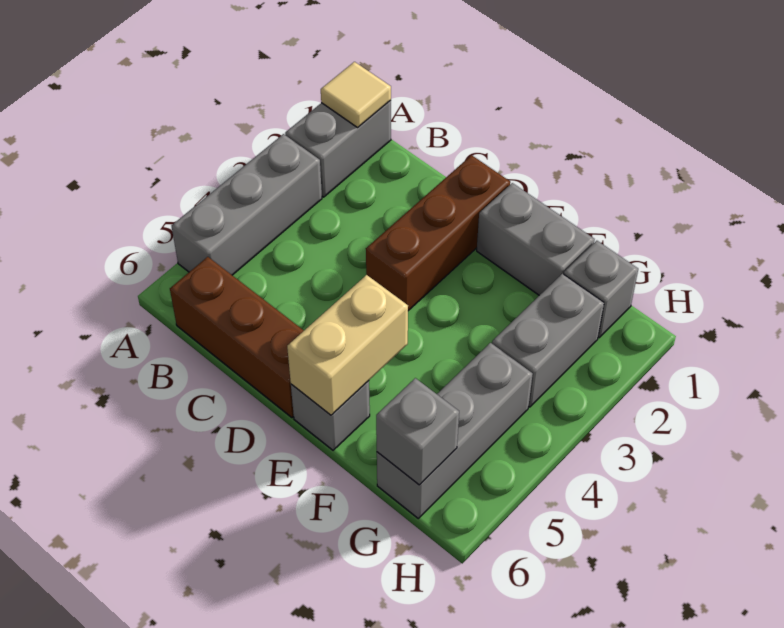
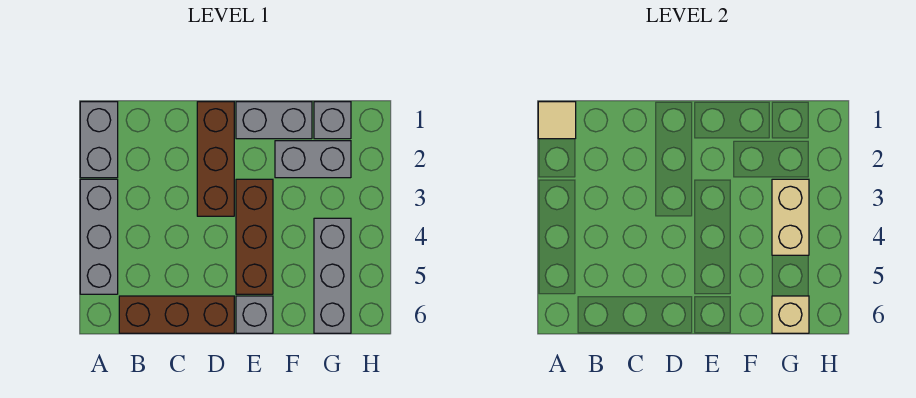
none -> brown brick E3:E5 level 1
tan brick E5:E6 level 2 -> tan brick G3:G4 level 2
grey brick G2:G3 level 1 -> grey brick F2:G2 level 1
grey brick G6 level 2 -> tan brick G6 level 2

